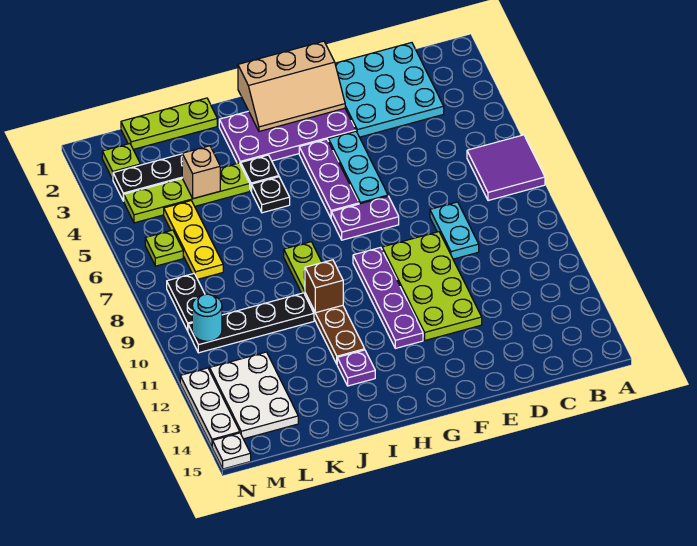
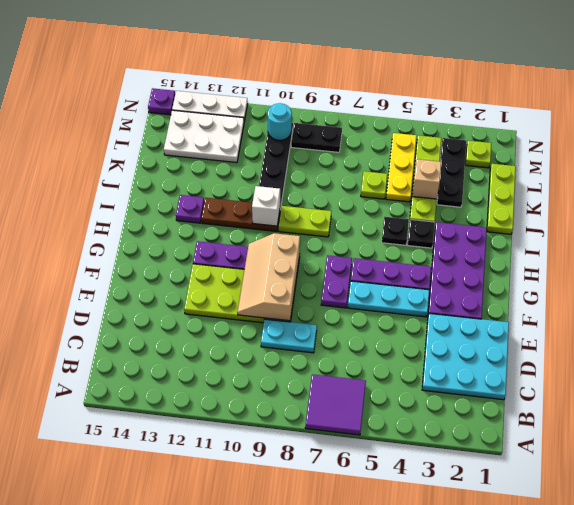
tan slope F1:H2 level 2 top 1 -> tan slope E9:G10 level 2 top 9
brown brick I10 level 2 -> white brick I10 level 2
yellow plate L5:L7 level 1 -> yellow plate K5:M5 level 1
lime plate M6 level 1 -> lime plate K6 level 1
white plate N15 level 1 -> purple plate N15 level 1

